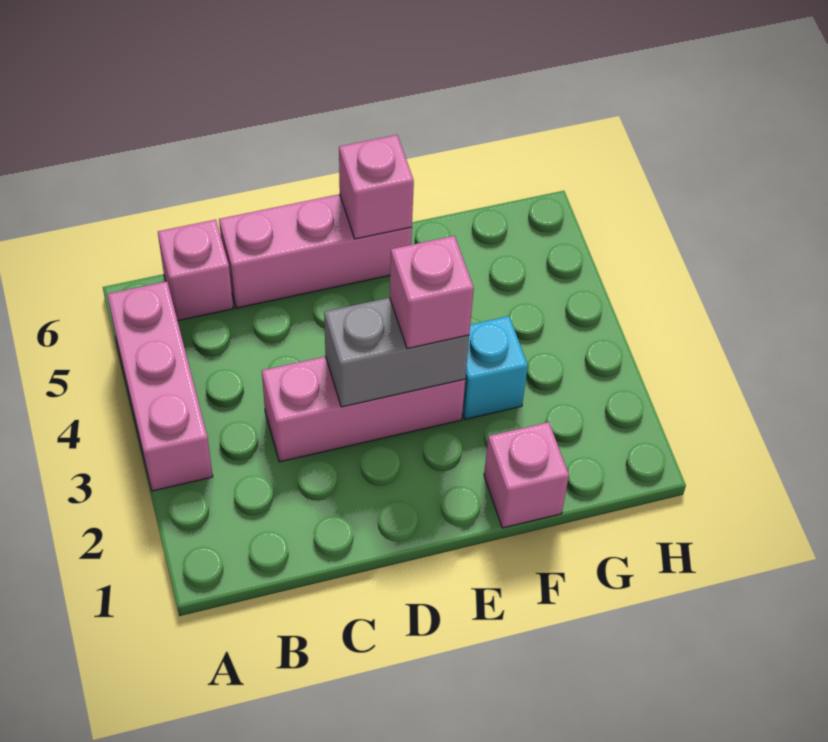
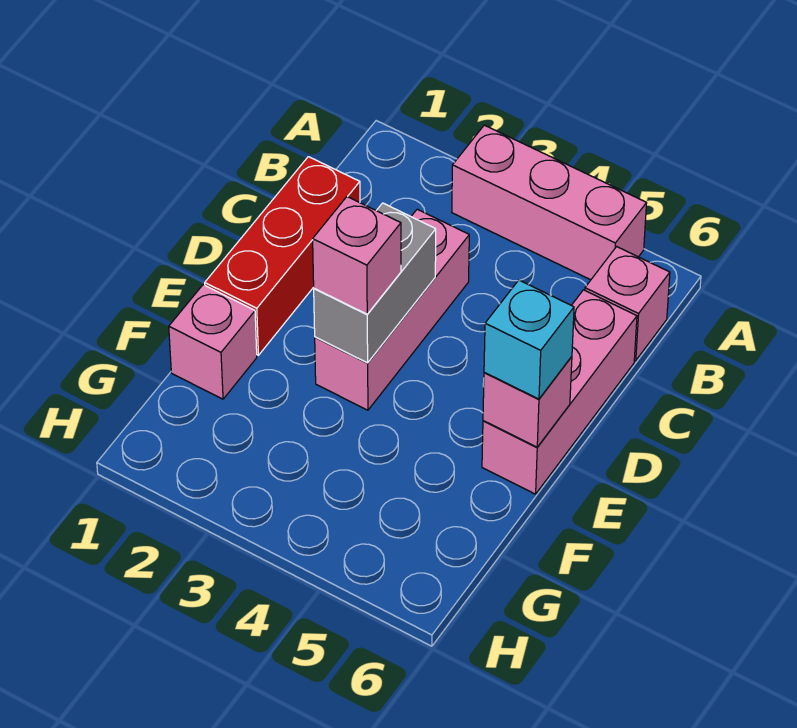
none -> red brick C1:E1 level 1
cyan brick F3 level 1 -> cyan brick E6 level 3

